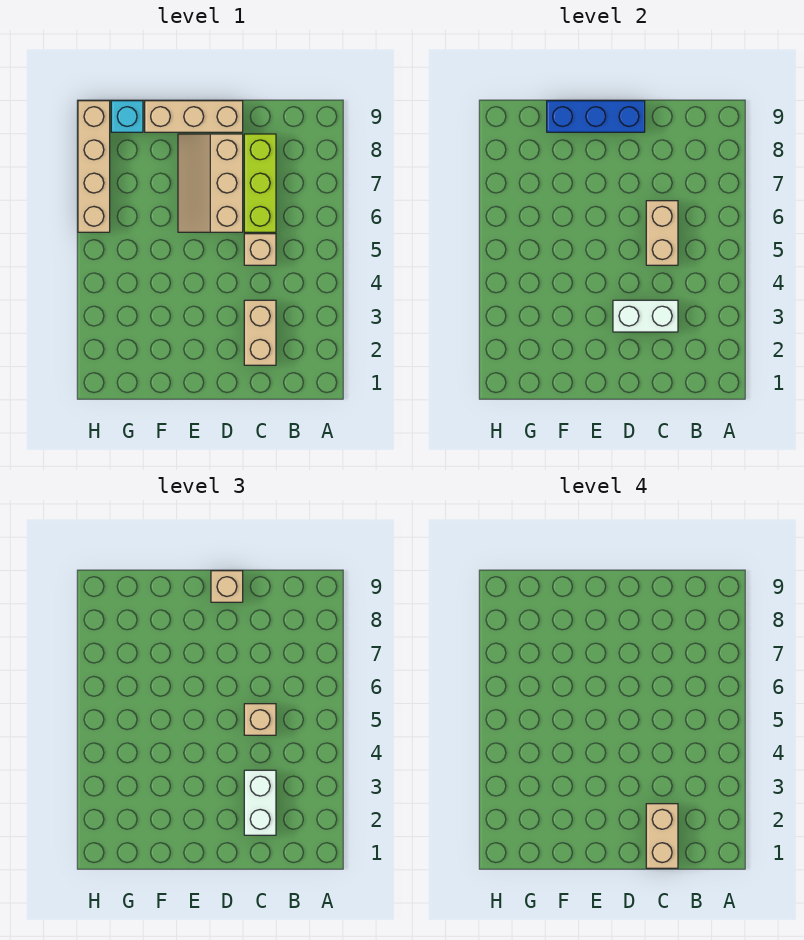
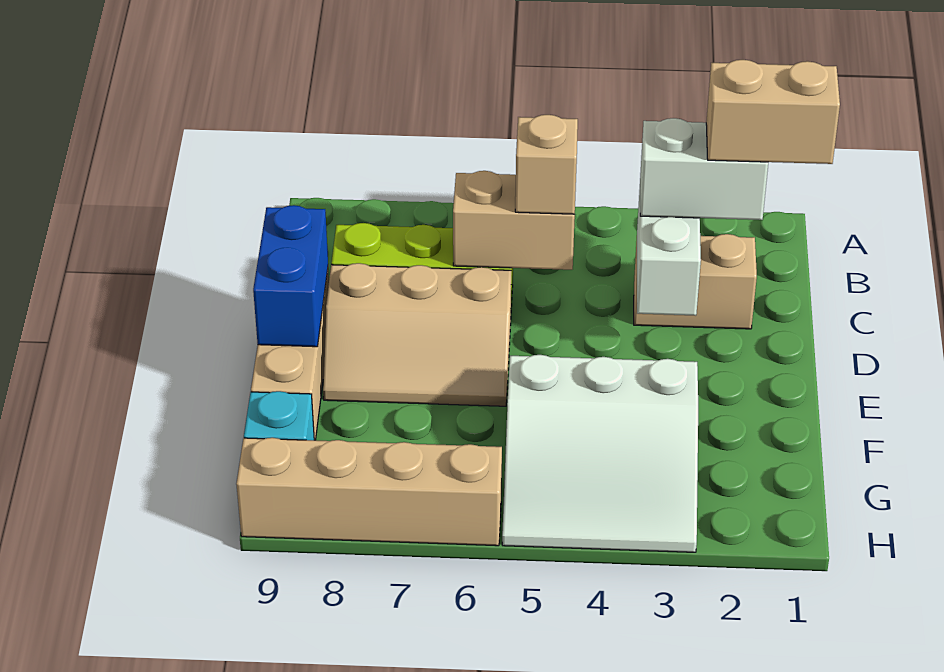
tan brick C5 level 1 -> none
blue brick D9:F9 level 2 -> blue brick D9:E9 level 2
tan brick D9 level 3 -> none
none -> white slope F3:H5 level 1 top F

